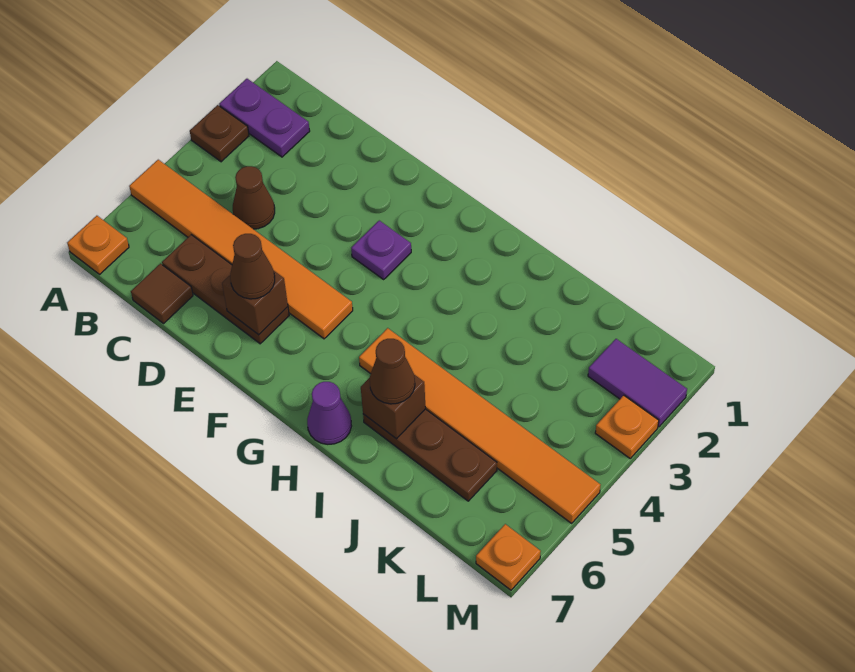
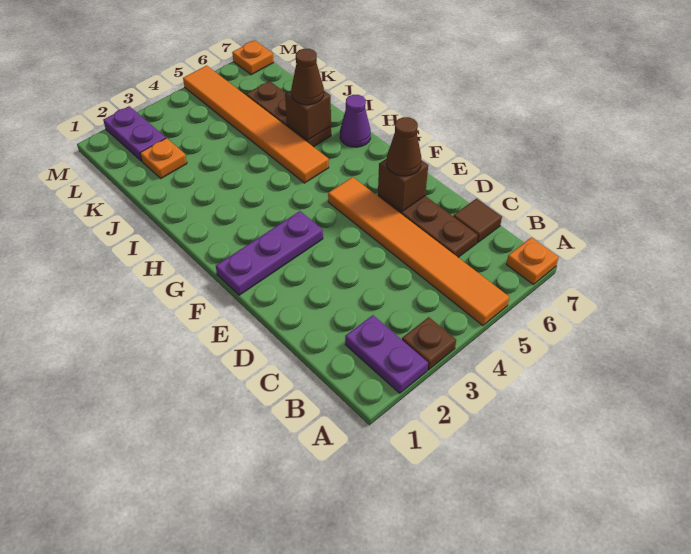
brown cone C4 level 1 -> none
purple plate F3 level 1 -> purple plate F1:F3 level 1
purple tile L2:M2 level 1 -> purple plate L2:M2 level 1
orange plate M3 level 1 -> orange plate K2 level 1

